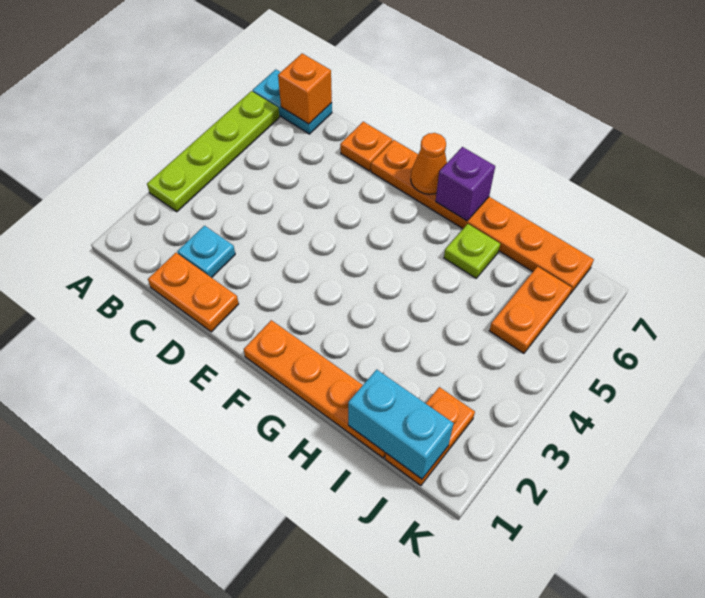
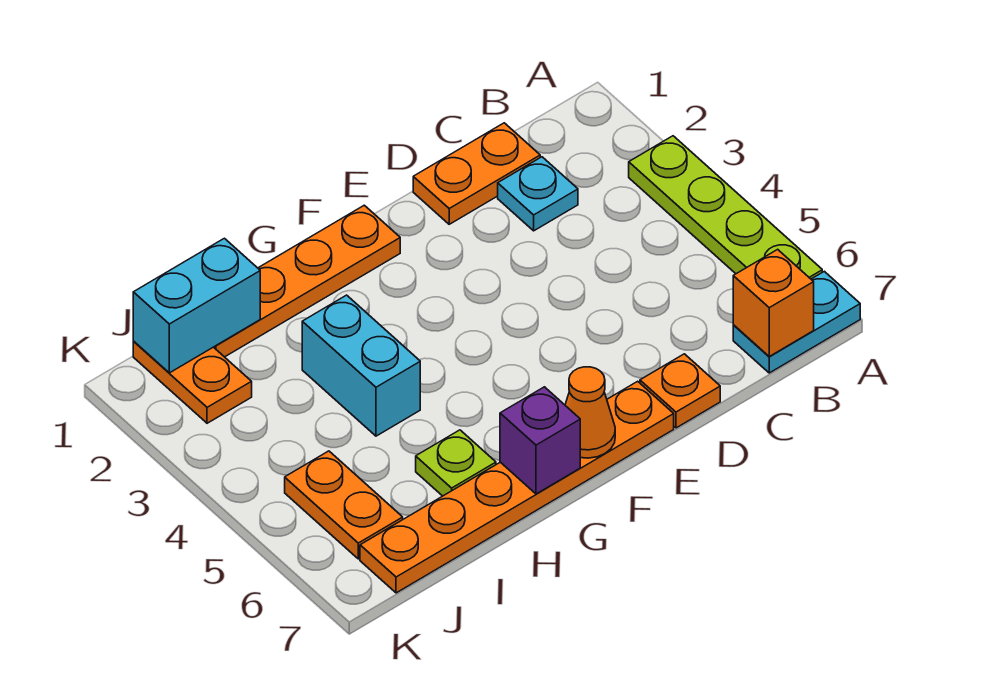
none -> cyan brick H3:H4 level 1

